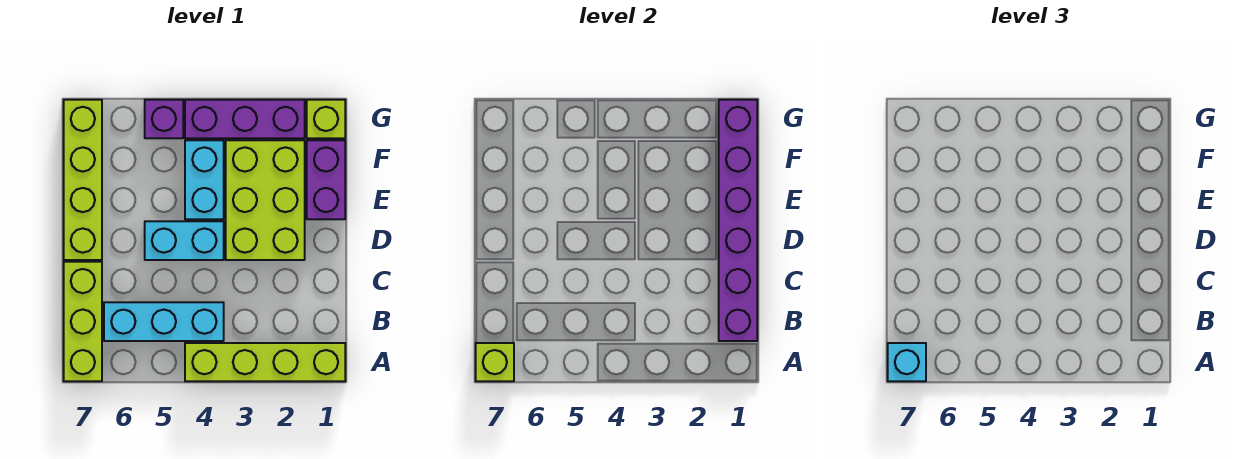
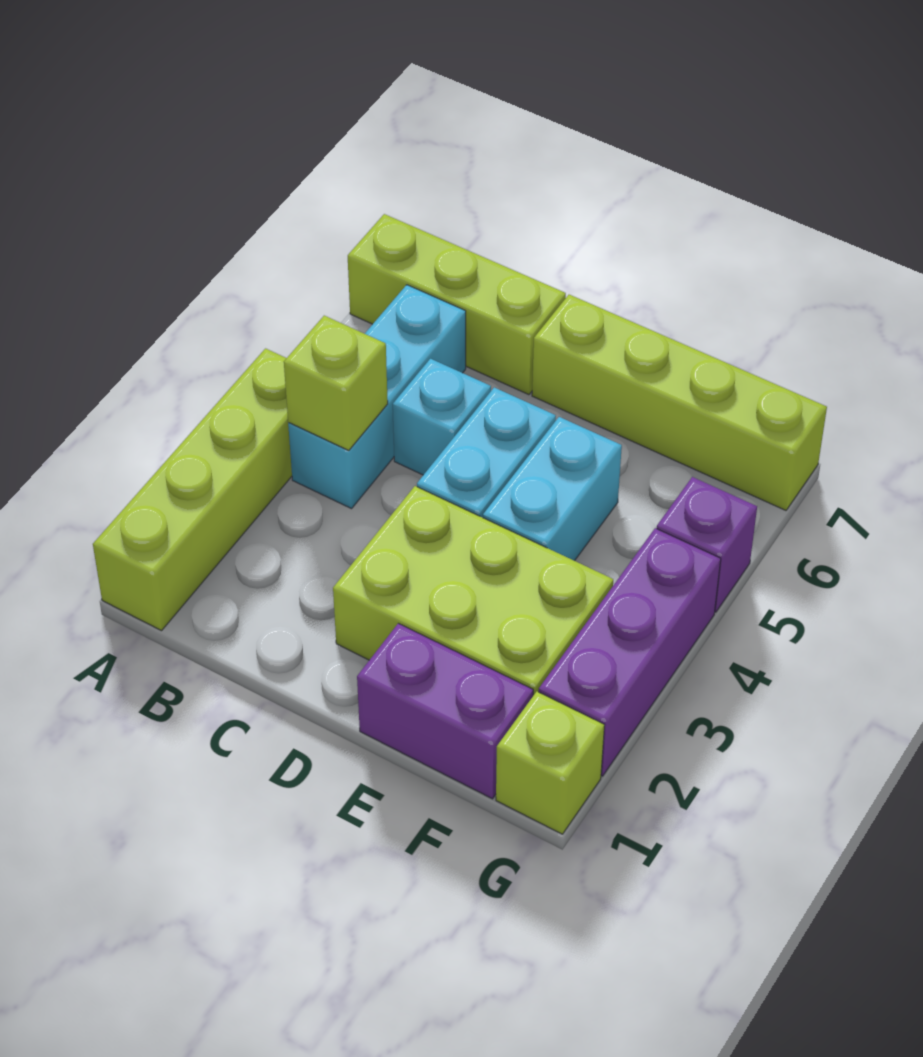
lime brick A7 level 2 -> lime brick B4 level 2
cyan brick A7 level 3 -> cyan brick C5 level 1
purple brick B1:G1 level 2 -> none
cyan brick E4:F4 level 1 -> cyan brick E4:E5 level 1

